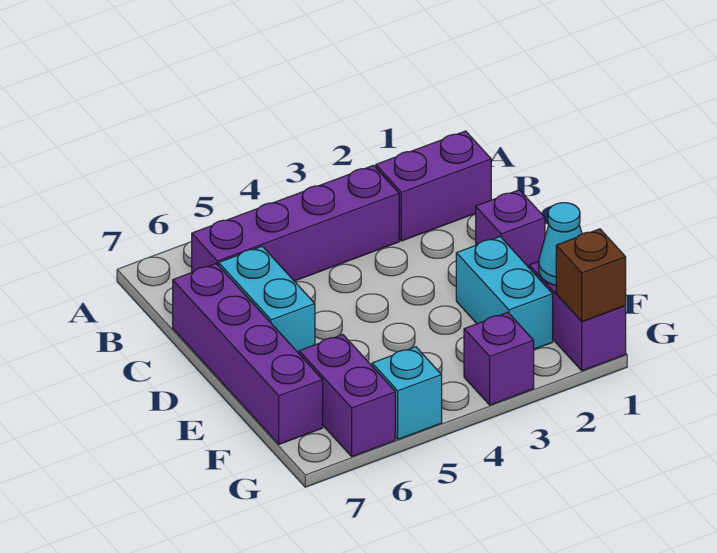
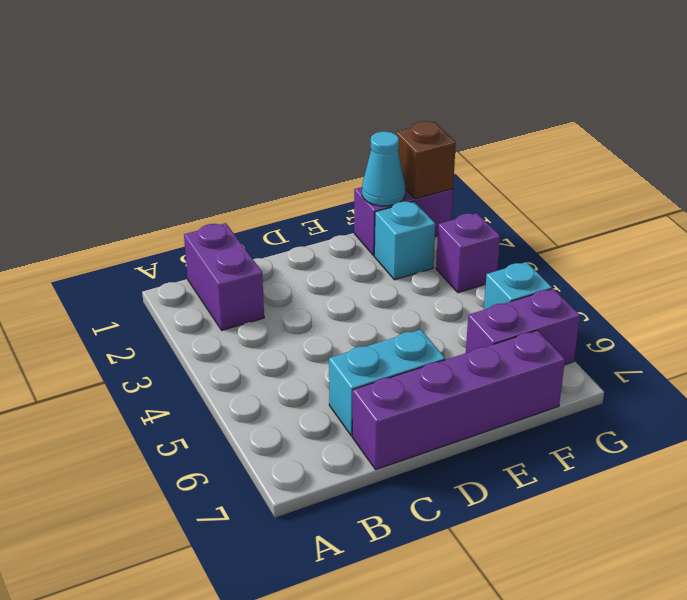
purple brick B3:B6 level 1 -> none
purple brick D1 level 1 -> none
cyan brick E2:F2 level 1 -> cyan brick F2 level 1

